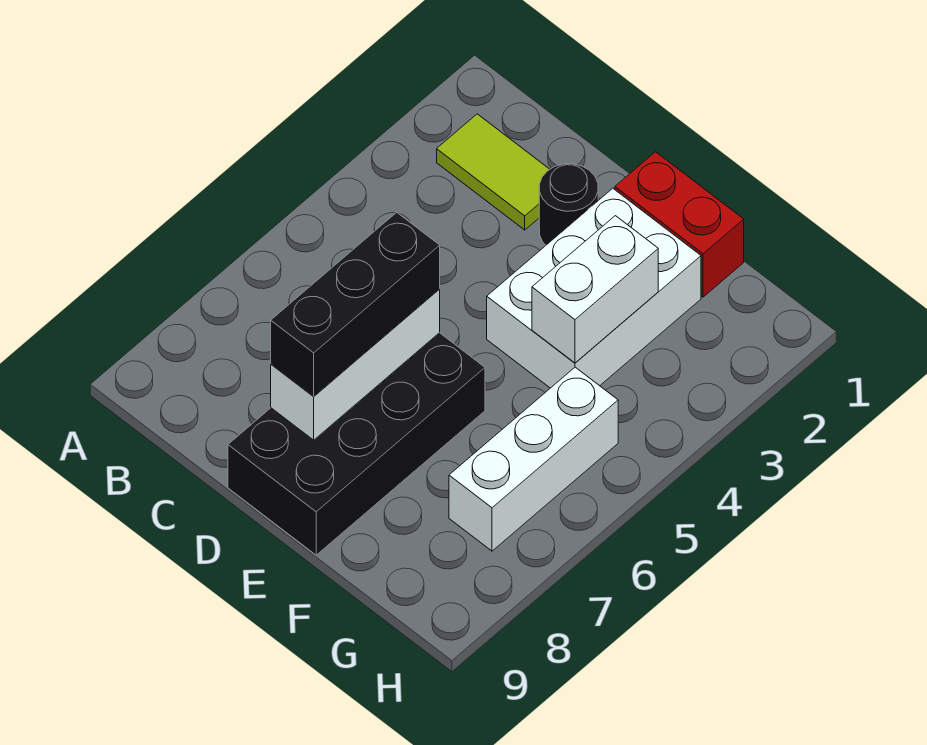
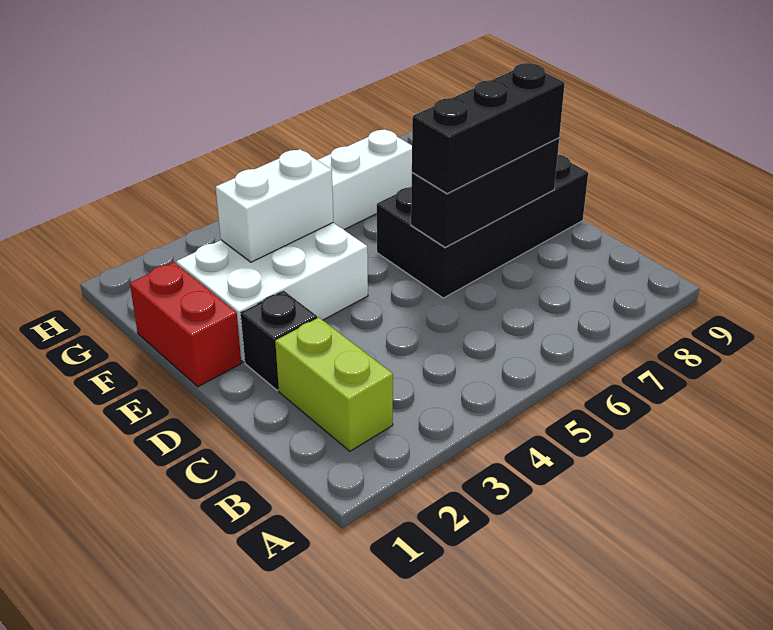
lime tile B2:C2 level 1 -> lime brick B2:C2 level 1
black round brick D2 level 1 -> black brick D2 level 1
white brick D6:D8 level 2 -> black brick D6:D8 level 2

